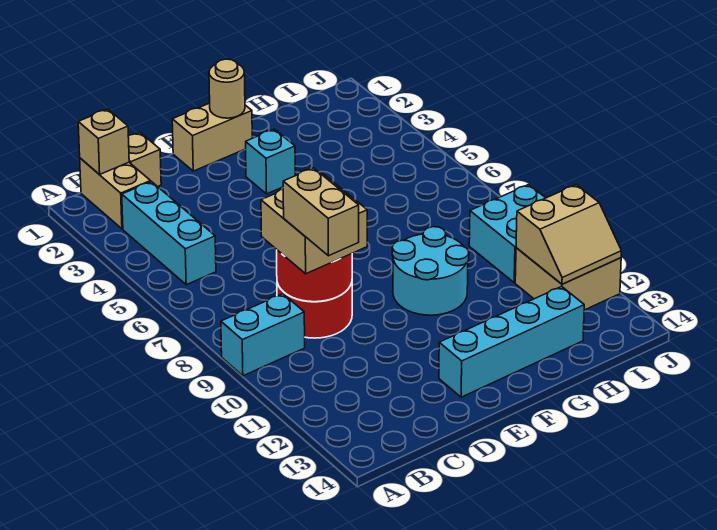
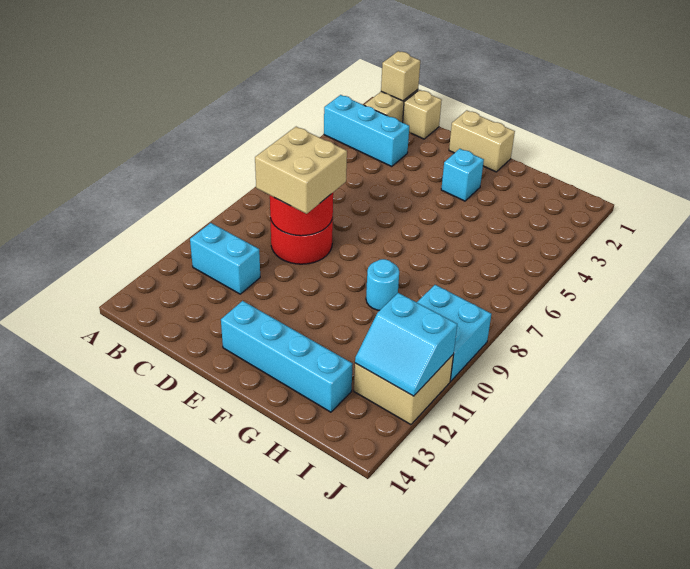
cyan brick A9:B9 level 1 -> cyan brick B11:C11 level 1
cyan brick B3:B5 level 1 -> cyan brick A3:C3 level 1
tan brick C9:C10 level 4 -> none
tan round brick F1 level 2 -> none
cyan round brick F9:G10 level 1 -> cyan round brick G9 level 1
tan slope I11:J12 level 2 top 11 -> cyan slope I11:J12 level 2 top 11

